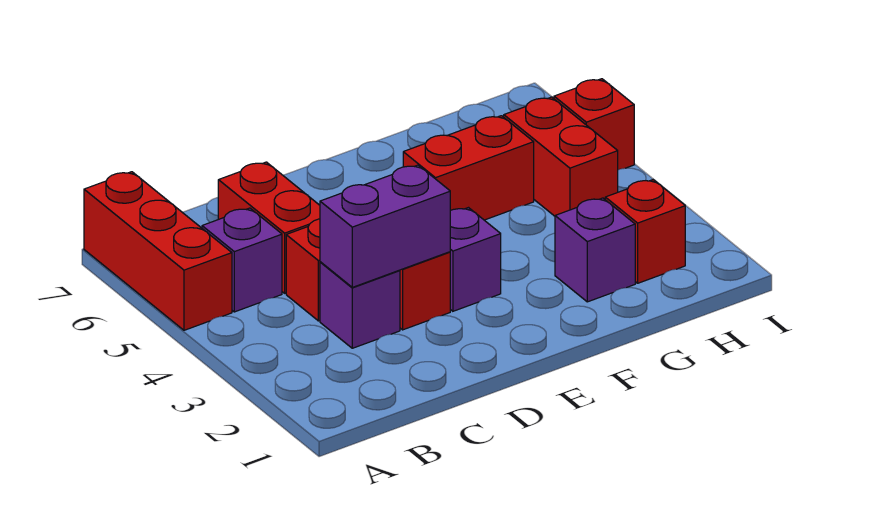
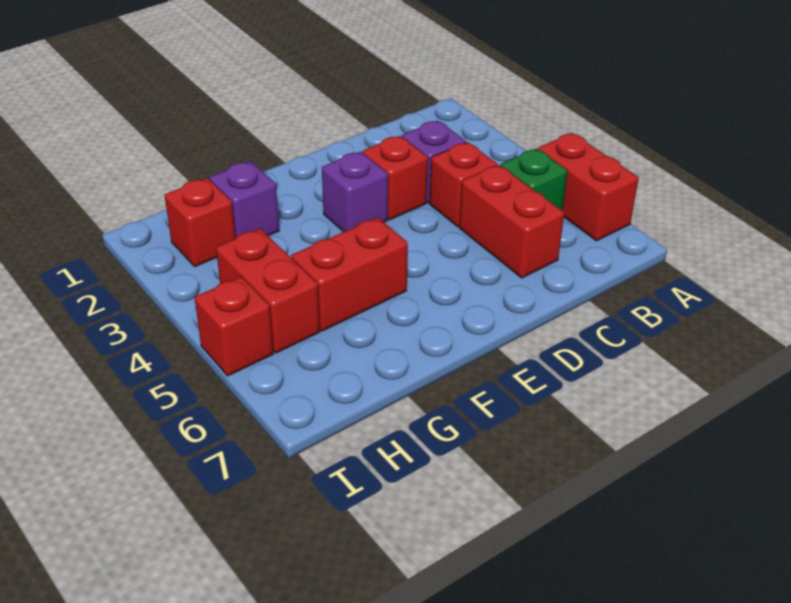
red brick A5:A7 level 1 -> red brick A5:A6 level 1
purple brick B5 level 1 -> green brick B5 level 1
purple brick C3:D3 level 2 -> none

